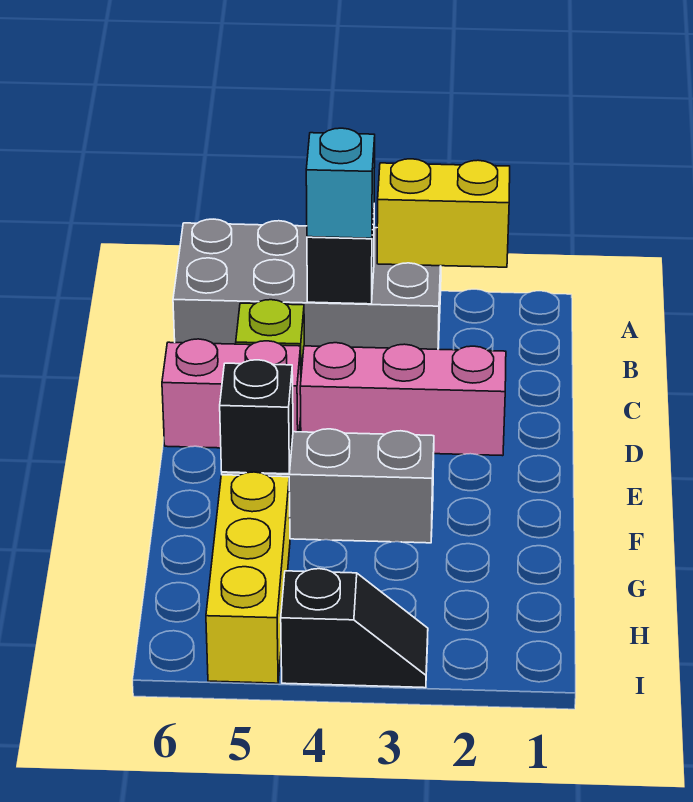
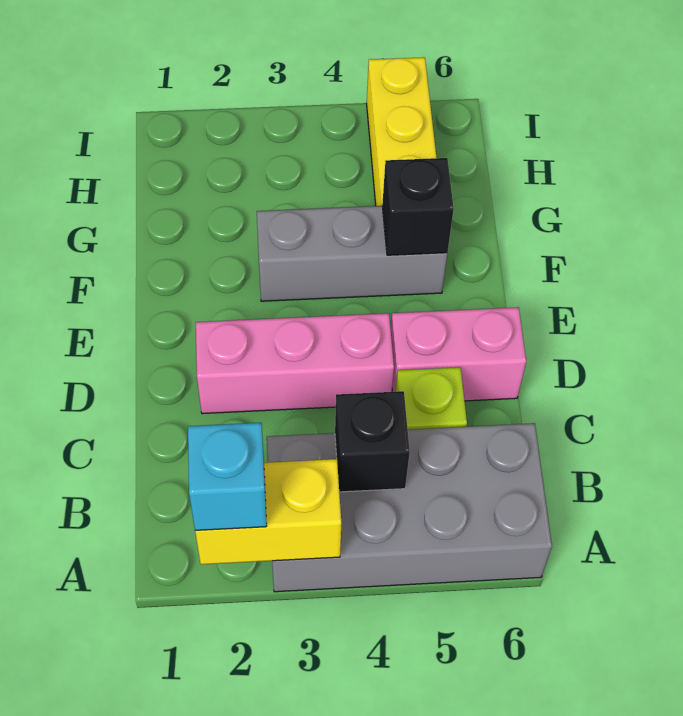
cyan brick B4 level 3 -> cyan brick A2 level 3
black slope I3:I4 level 1 top 4 -> none

